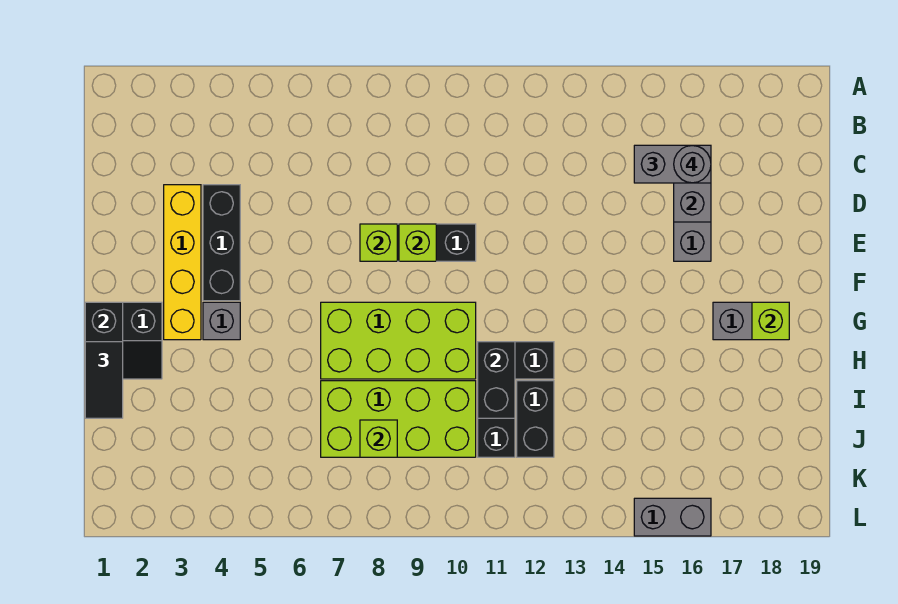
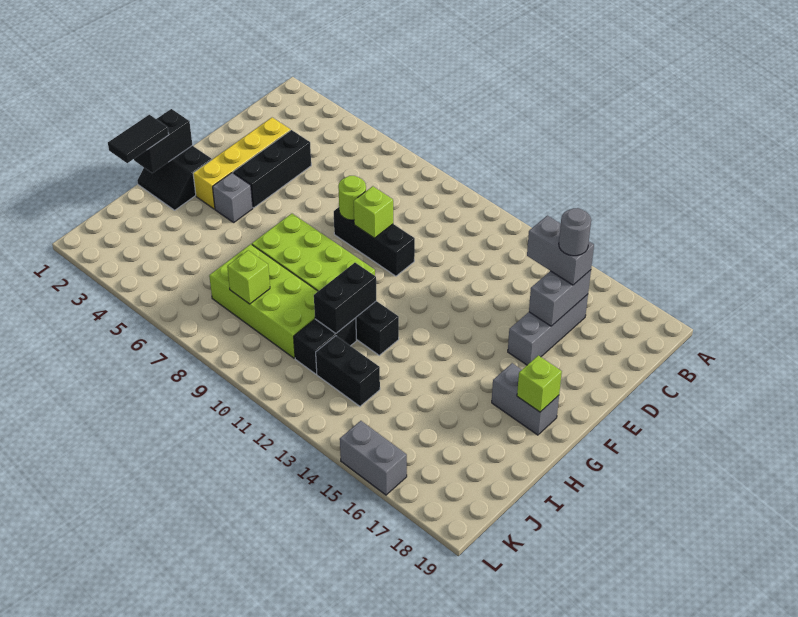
lime brick E8 level 2 -> lime round brick E8 level 2
black brick I12:J12 level 1 -> black brick J12:J13 level 1

